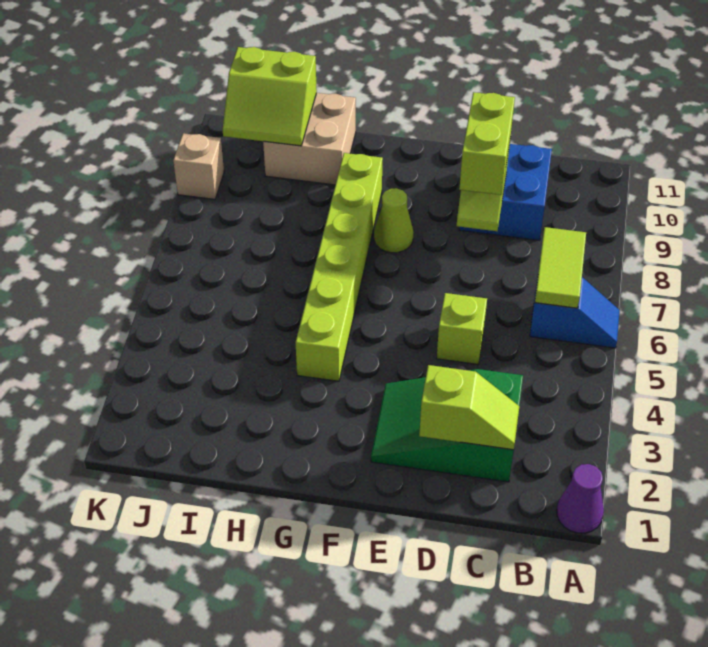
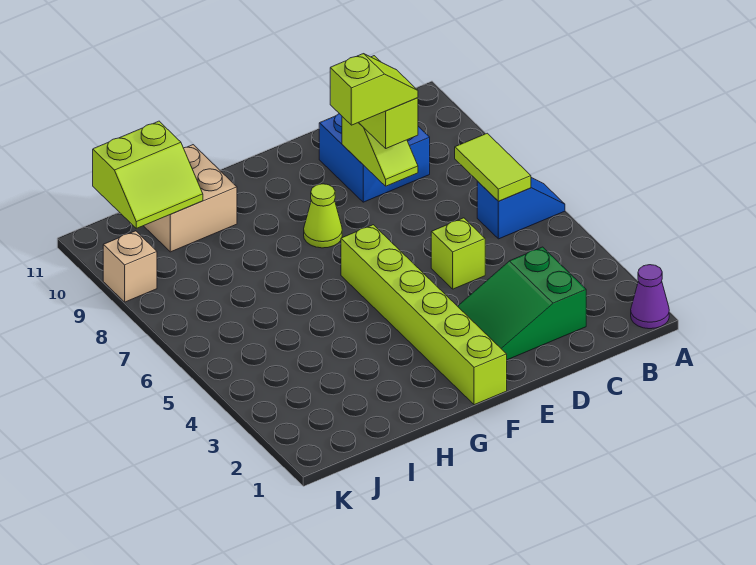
lime slope C2:D2 level 2 top D -> lime slope D8:E8 level 4 top E
lime brick G4:G9 level 1 -> lime brick F1:F6 level 1

